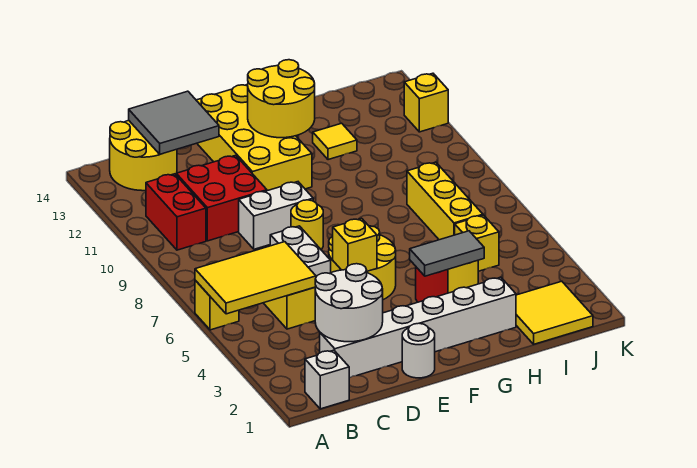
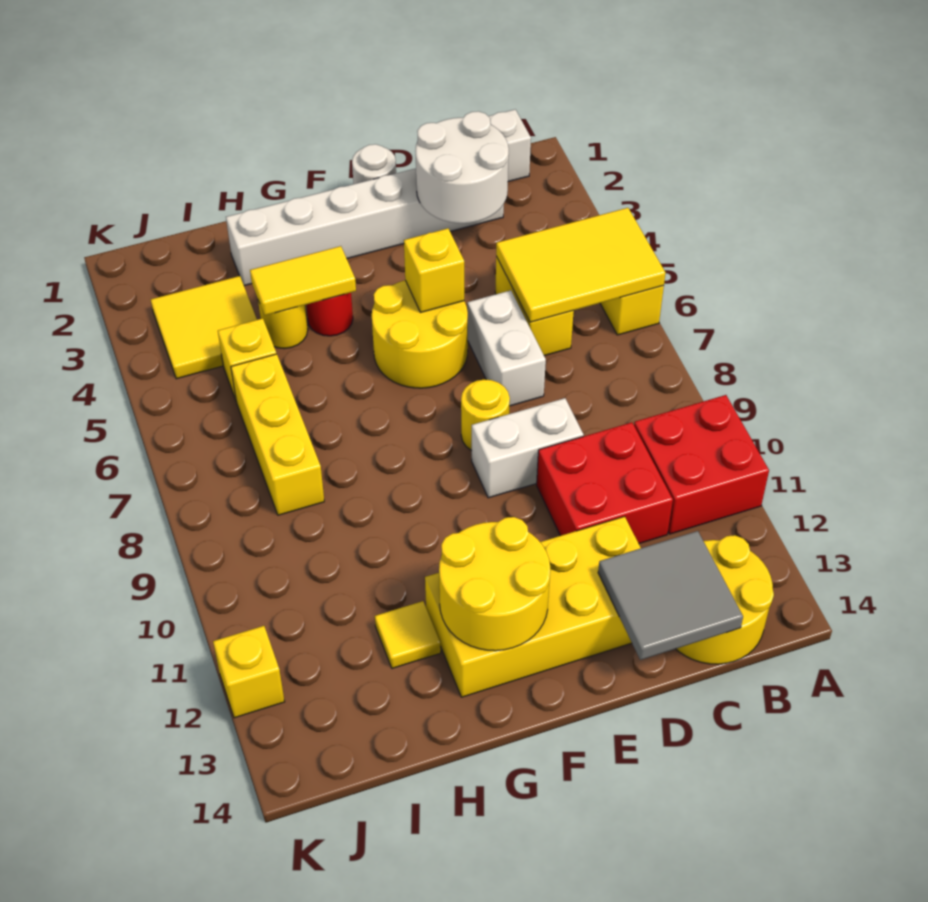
red brick B10:B11 level 1 -> red brick A10:B11 level 1
yellow brick E11:F14 level 1 -> yellow brick D12:G13 level 1
grey tile G4:H4 level 2 -> yellow tile G4:H4 level 2
yellow tile I1:J2 level 1 -> yellow tile I3:J4 level 1

